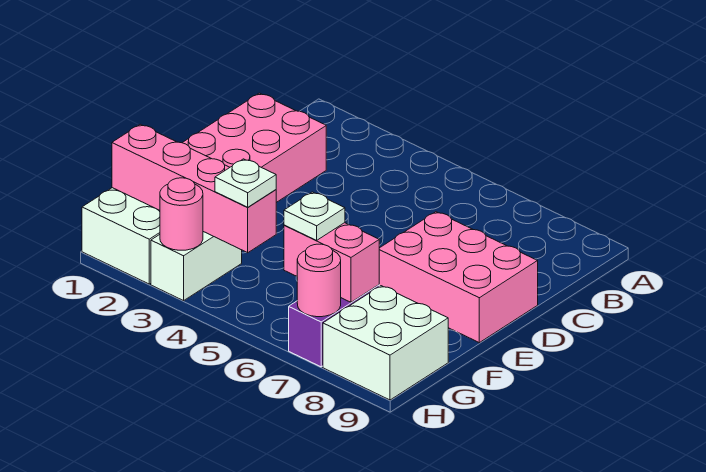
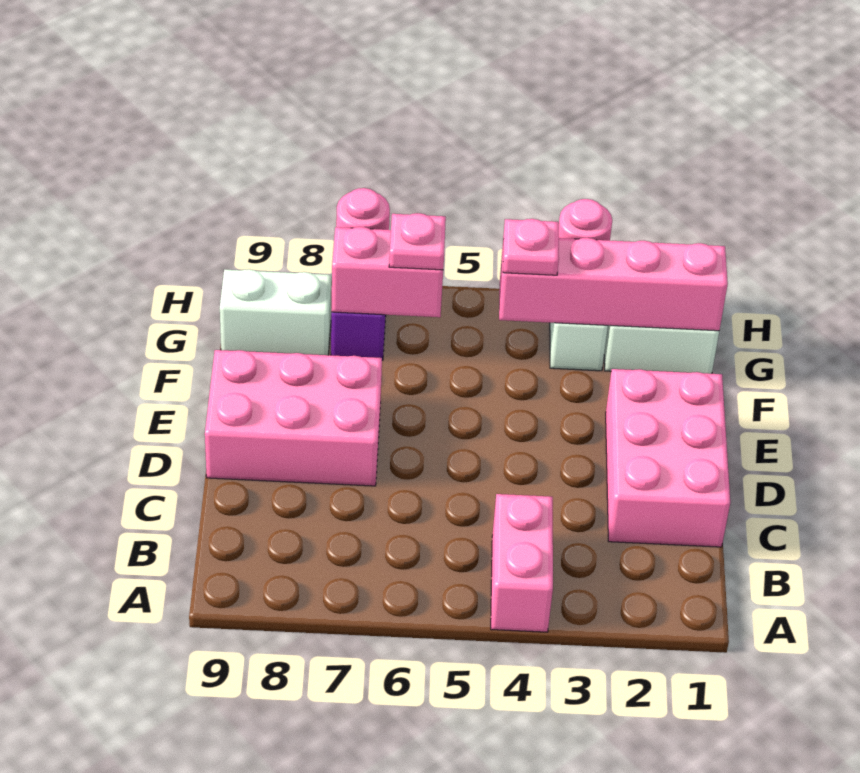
none -> pink brick A4:B4 level 1
white plate G4 level 3 -> pink plate G4 level 3
white plate G6 level 3 -> pink plate G6 level 3
white brick G8:H9 level 1 -> white brick G8:G9 level 1

